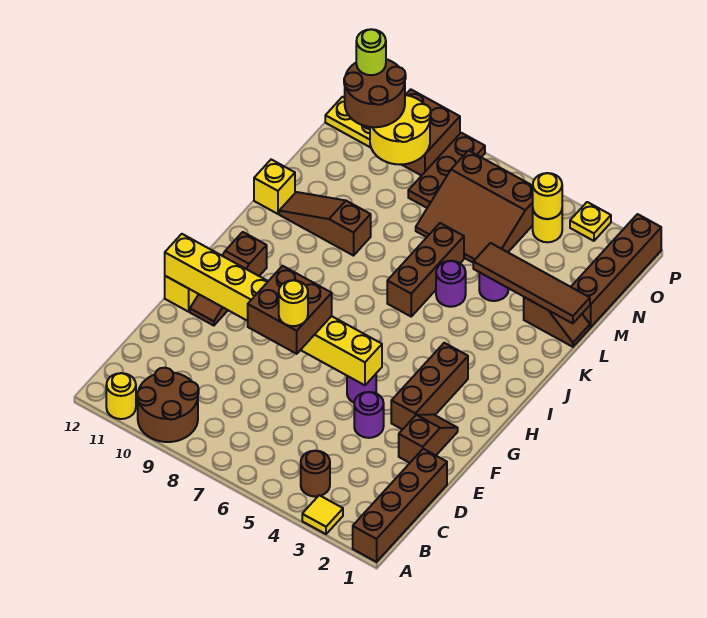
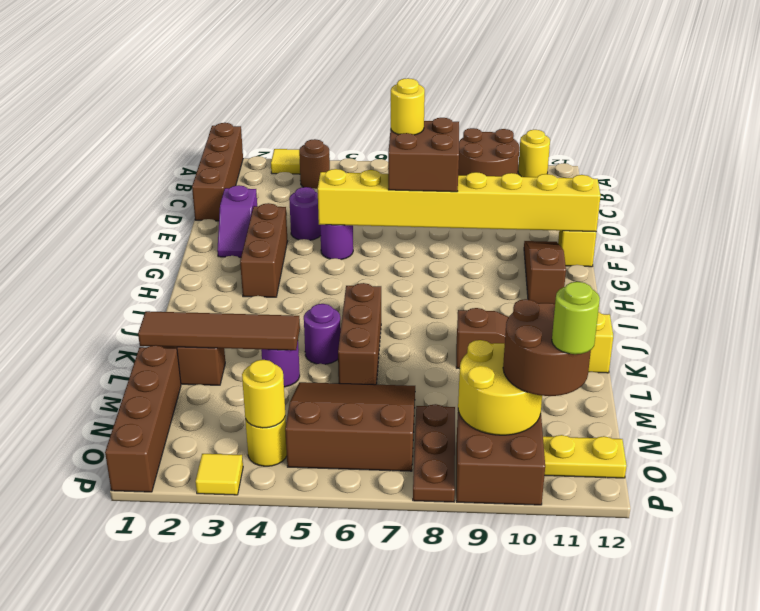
brown slope E2:F2 level 1 top E -> purple slope E2:F2 level 1 top E
yellow plate P3 level 1 -> yellow tile P3 level 1

